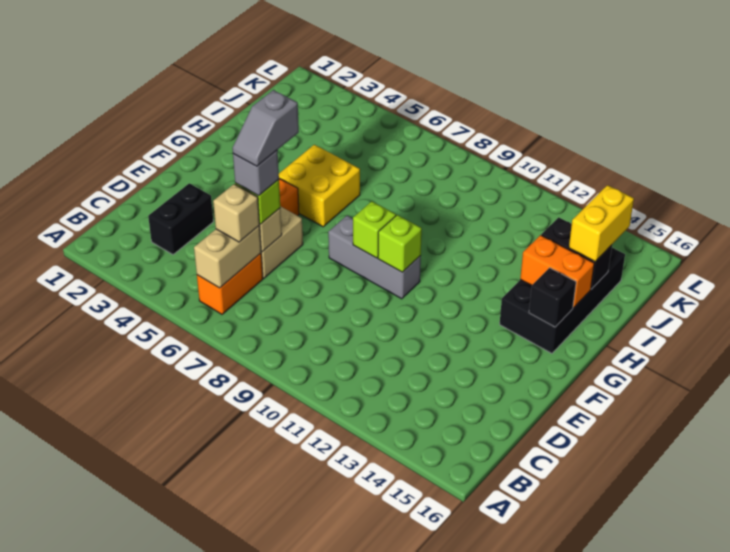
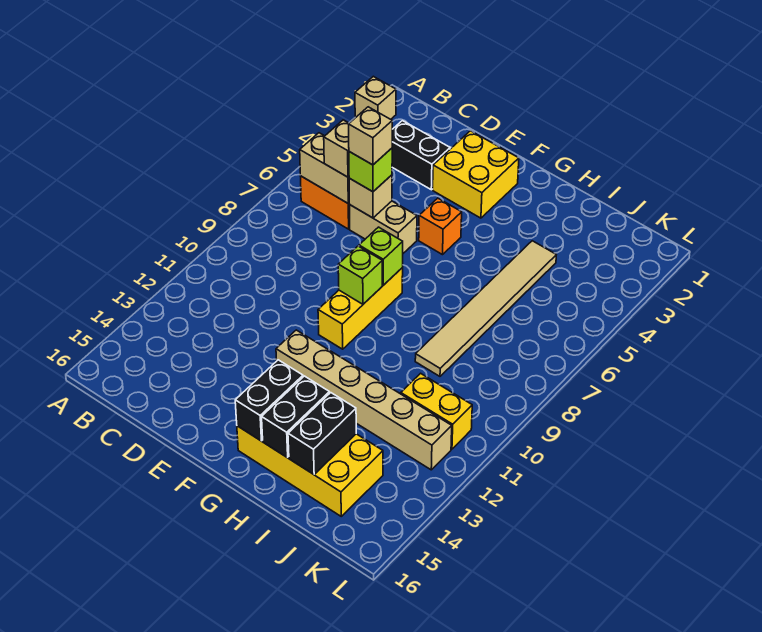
none -> tan brick A2 level 1
grey brick D6 level 4 -> tan brick D6 level 4
grey slope D6:E6 level 5 top E -> none
grey brick F8:F10 level 1 -> yellow brick F8:F10 level 1
lime brick F10 level 2 -> lime brick F8 level 2
none -> tan brick F12:K12 level 1
yellow brick G5:H6 level 1 -> yellow brick E2:F3 level 1
black brick G14:J15 level 1 -> yellow brick G14:J15 level 1
black brick G15 level 2 -> black brick G14:G15 level 2
orange brick H14:H15 level 2 -> black brick H14:H15 level 2
none -> tan tile I4:I9 level 1
yellow brick I15:J15 level 3 -> yellow brick J11:K11 level 1

